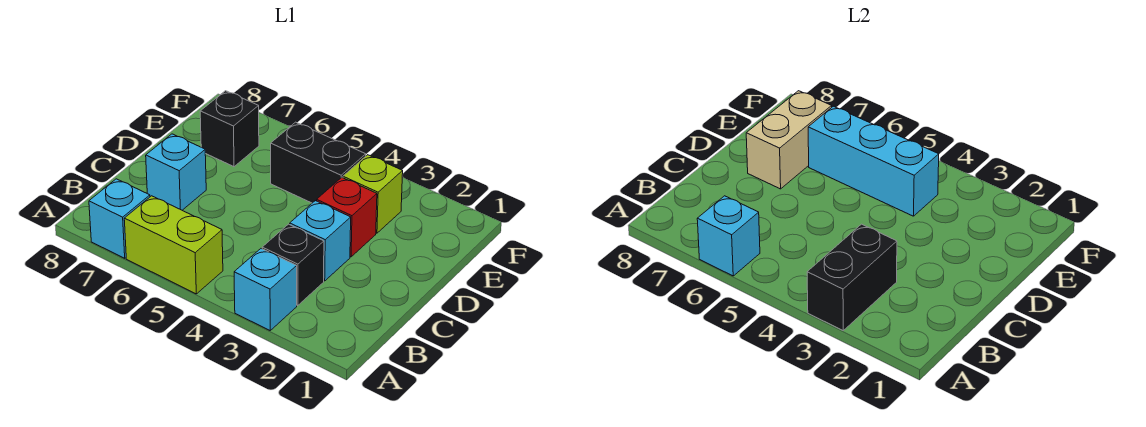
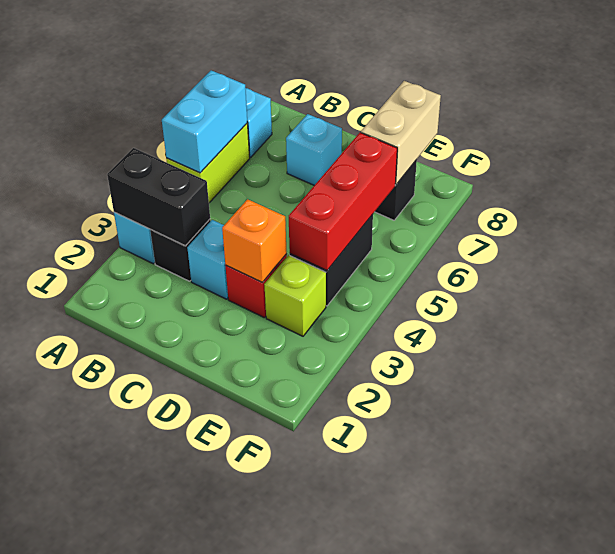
cyan brick A6 level 2 -> cyan brick A5:A6 level 2
none -> orange brick D3 level 2
tan brick D7:E7 level 2 -> tan brick E7:E8 level 2
cyan brick E4:E6 level 2 -> red brick E4:E6 level 2

